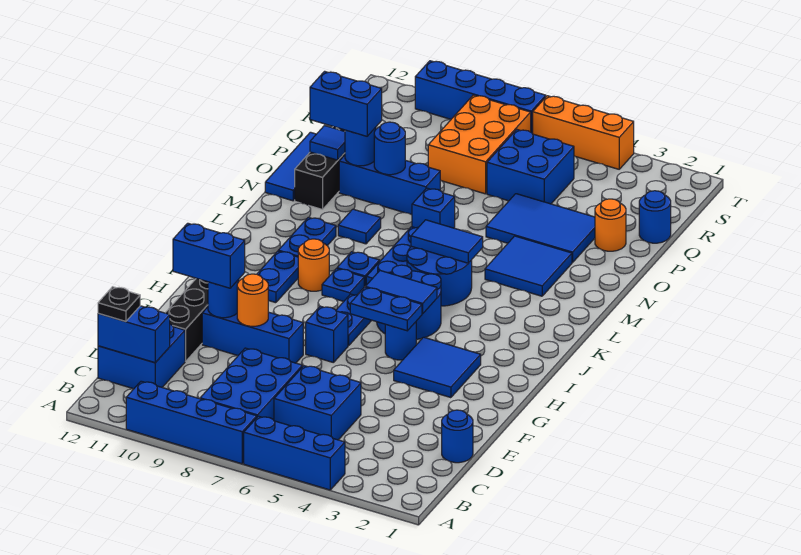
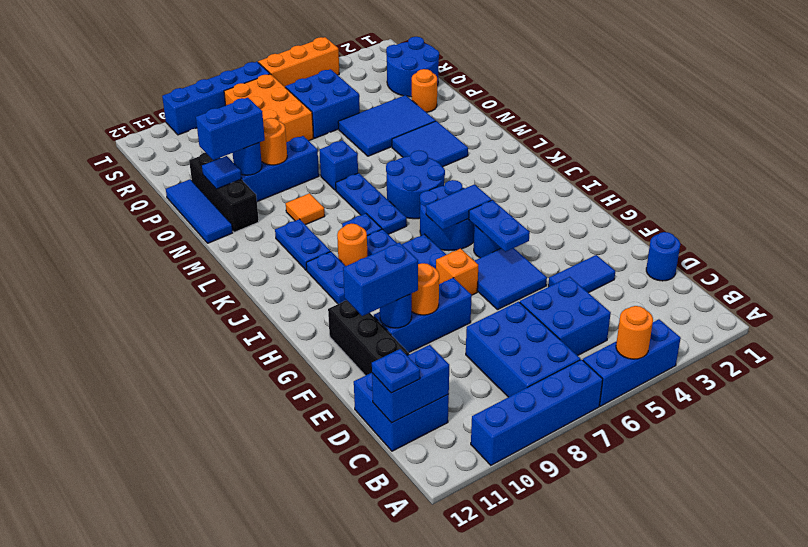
none -> orange round brick A5 level 2
black plate C12 level 3 -> blue plate C12 level 3
blue tile G3:H4 level 1 -> blue tile F5:G6 level 1
blue brick G7 level 1 -> orange brick G7 level 1
blue plate H5:H6 level 2 -> blue plate G5:H5 level 2
blue tile L5:L6 level 2 -> blue tile E3:E4 level 1
blue tile M9 level 1 -> orange tile M9 level 1
blue round brick O9 level 2 -> orange round brick O9 level 2
blue round brick Q1 level 1 -> blue round brick Q1:R2 level 1

